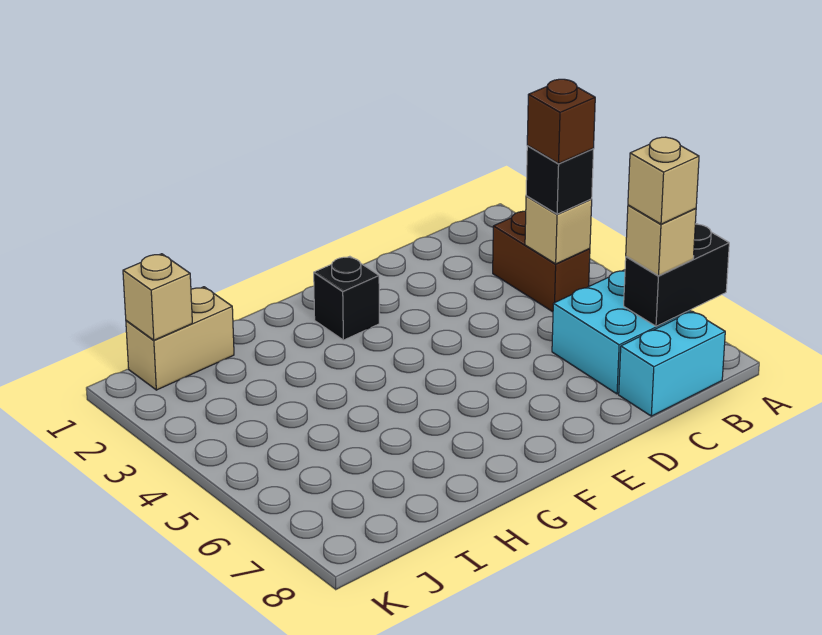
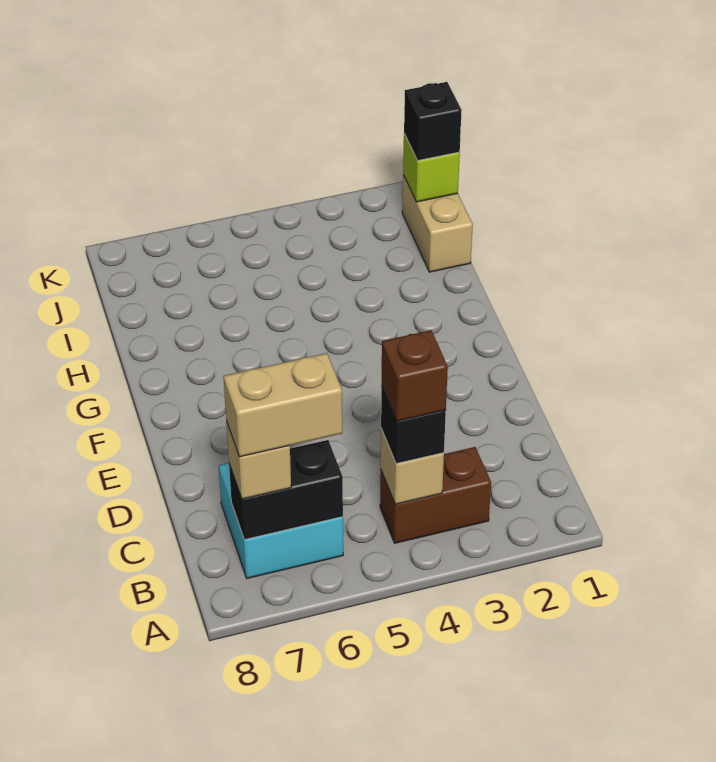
black brick A7:B7 level 2 -> black brick B6:B7 level 2
tan brick B7 level 4 -> tan brick B6:B7 level 4
cyan brick B8:C8 level 1 -> none
black brick F2 level 1 -> black brick J1 level 3
tan brick J1 level 2 -> lime brick J1 level 2

